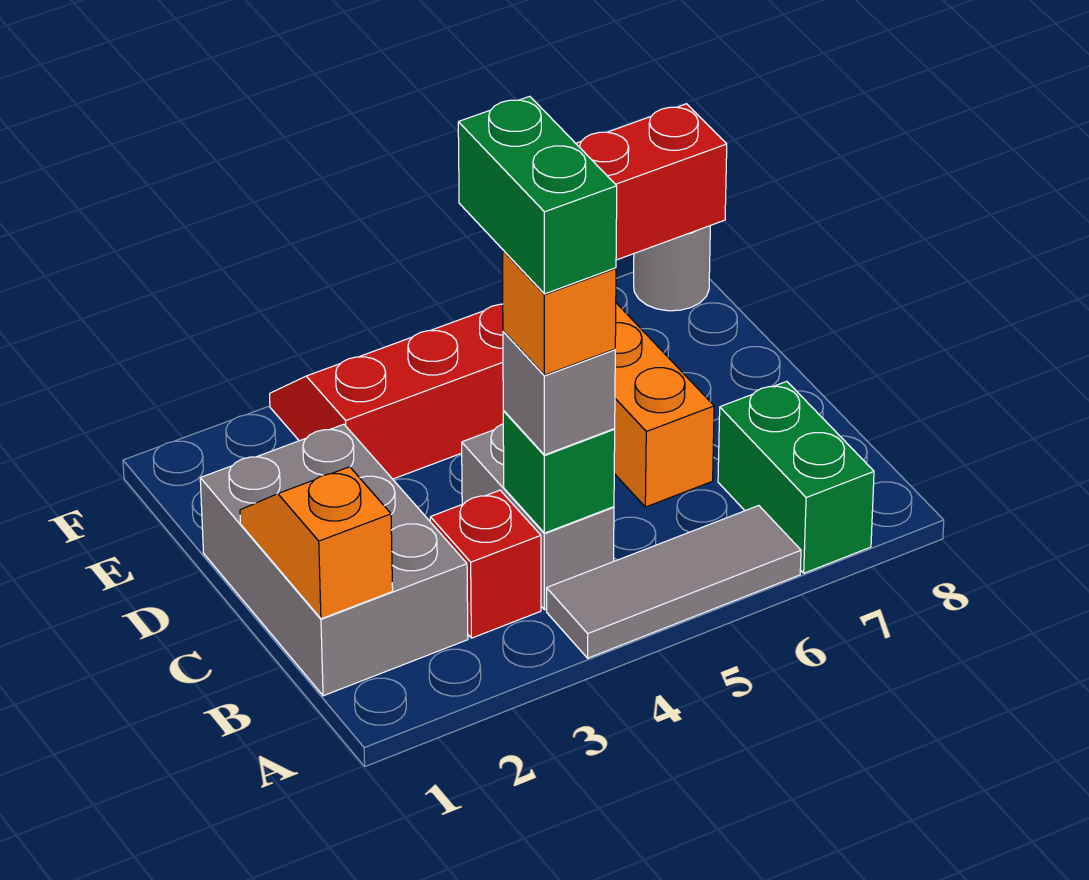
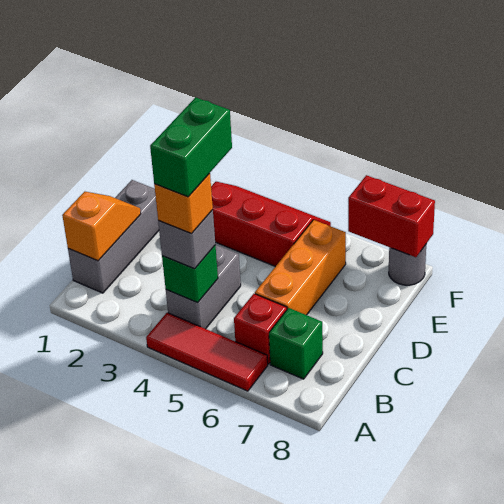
grey tile A4:A6 level 1 -> red tile A4:A6 level 1
green brick A7:B7 level 1 -> green brick B7 level 1
grey brick B1:D2 level 1 -> grey brick B1:D1 level 1
red brick B3 level 1 -> red brick B6 level 1

